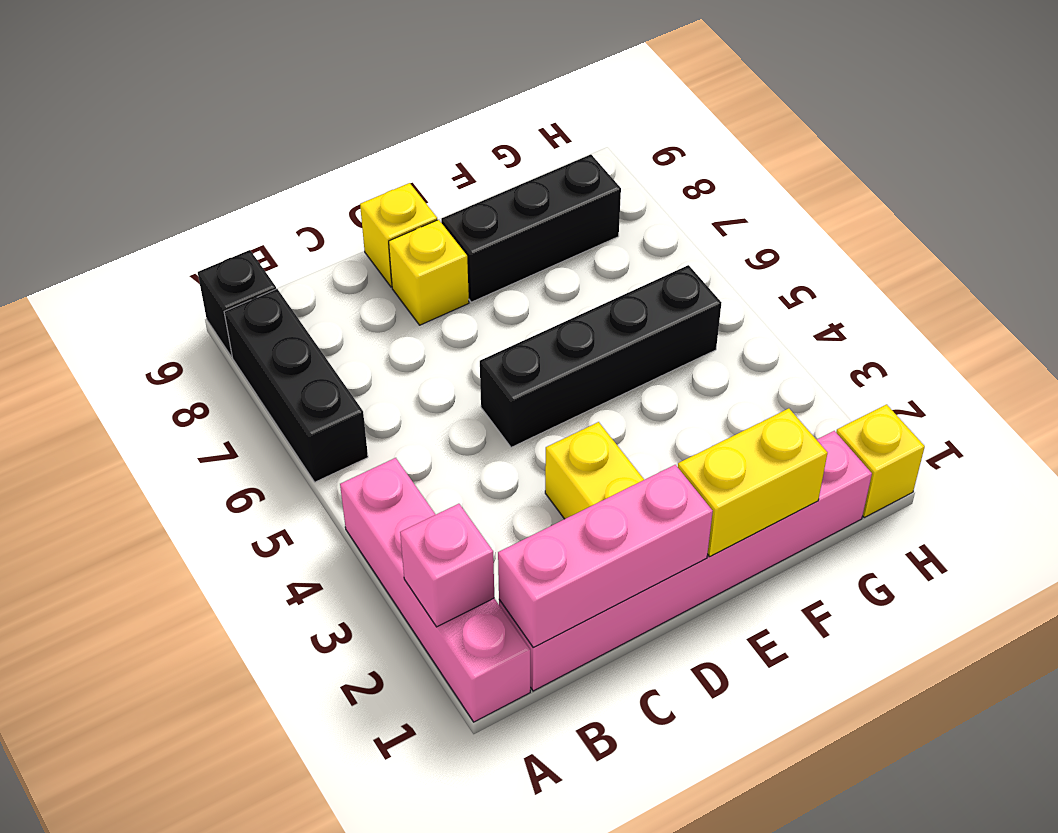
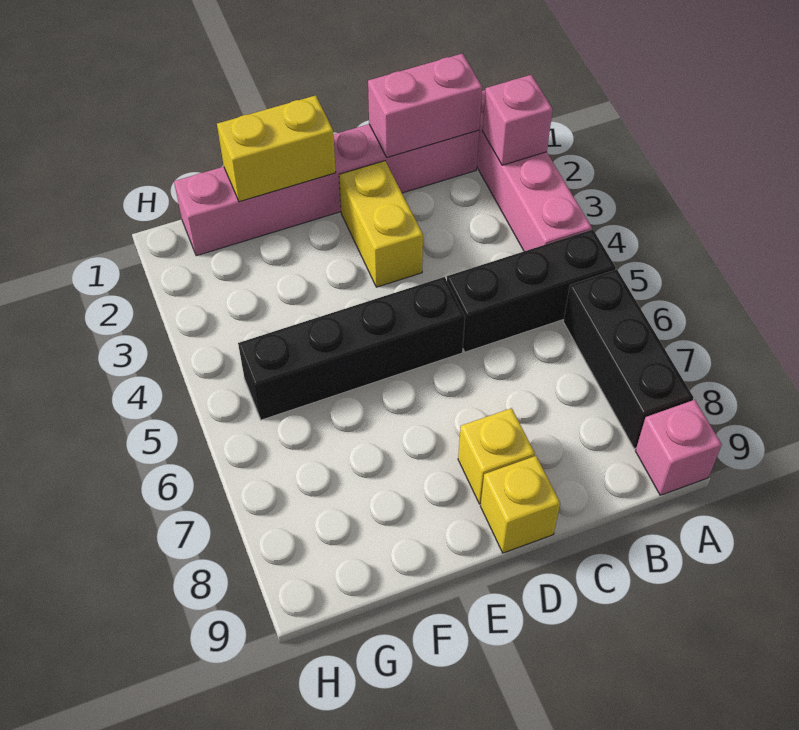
black brick A9 level 1 -> pink brick A9 level 1
pink brick B1:D1 level 2 -> pink brick B1:C1 level 2
black brick E8:G8 level 1 -> black brick A5:C5 level 1
yellow brick H1 level 1 -> none

